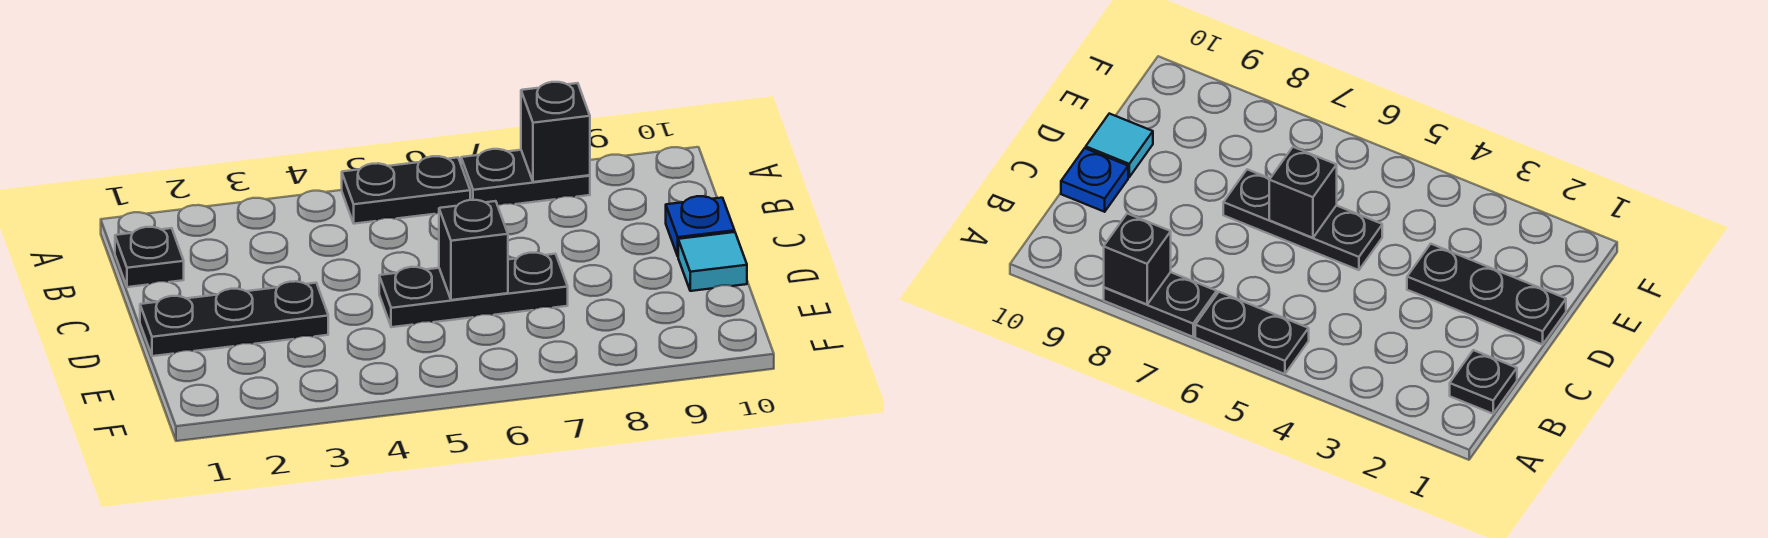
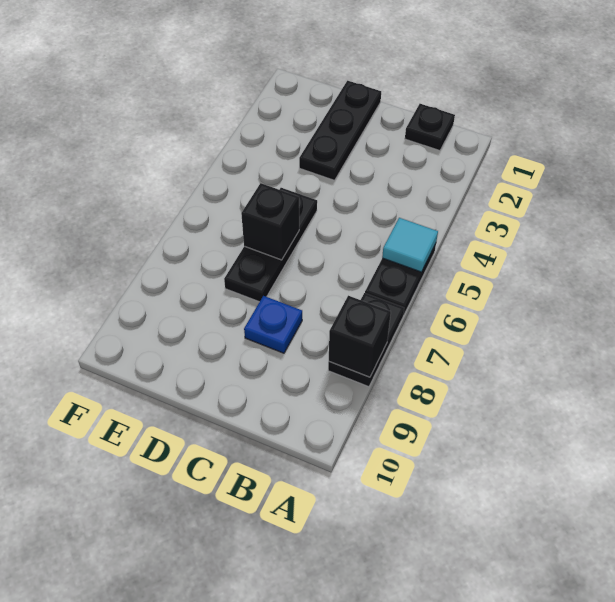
blue plate C10 level 1 -> blue plate C8 level 1
cyan tile D10 level 1 -> cyan tile A5 level 2

